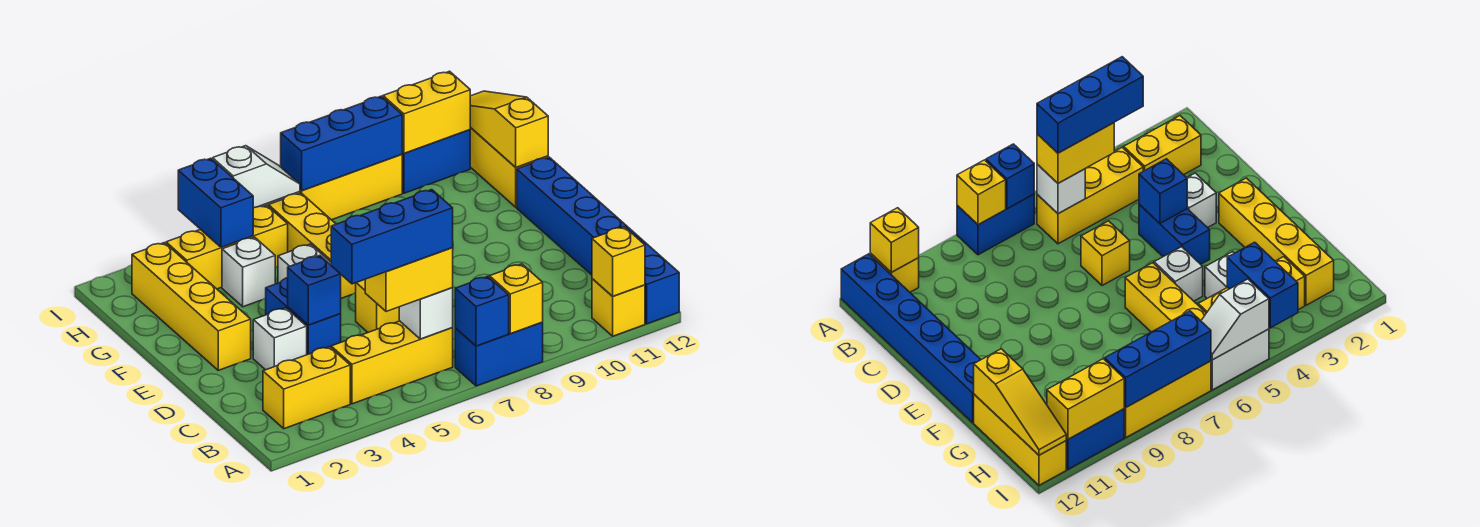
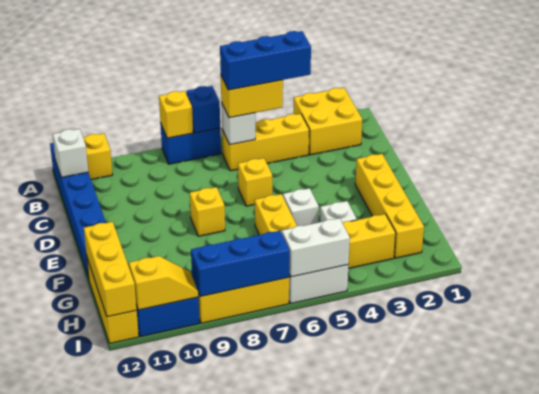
yellow brick A11 level 2 -> yellow brick E8 level 1
yellow brick B2:B3 level 1 -> yellow brick A2:B3 level 1
white brick D3 level 1 -> white brick B12 level 2
blue brick D4:E4 level 1 -> none
blue brick D4 level 2 -> none
yellow slope G12:I12 level 2 top G -> yellow brick G12:I12 level 2
blue brick H4:I4 level 2 -> none
white slope I5:I6 level 2 top 5 -> white brick I5:I6 level 2
yellow brick I10:I11 level 2 -> yellow slope I10:I11 level 2 top 11

